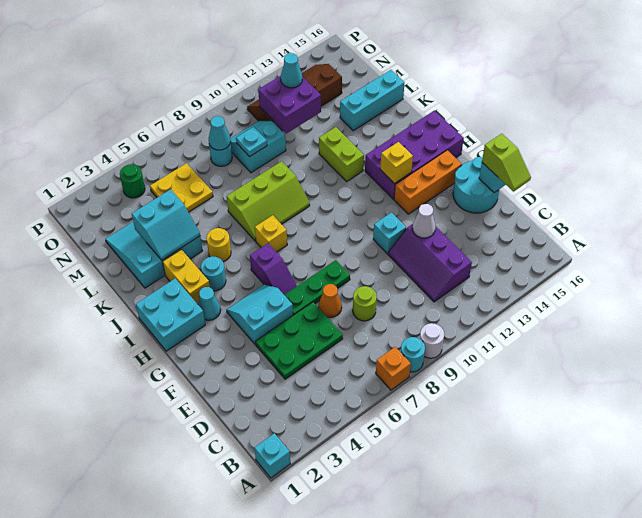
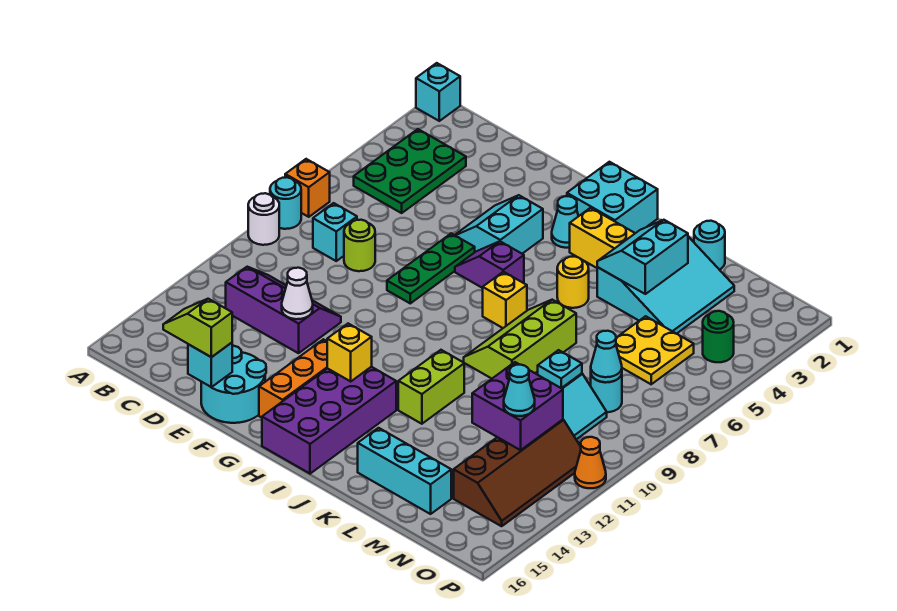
green plate D4:E6 level 1 -> green plate B3:C5 level 1
orange cone E7 level 1 -> orange cone P11 level 1
cyan slope F4:G5 level 1 top F -> cyan slope F4:G5 level 1 top G
cyan brick F11 level 1 -> cyan brick C8 level 1
cyan round brick I4 level 1 -> cyan round brick L1 level 1
lime brick J12:K12 level 1 -> lime brick J11:J12 level 1
cyan brick L14:L16 level 1 -> cyan brick K15:M15 level 1

